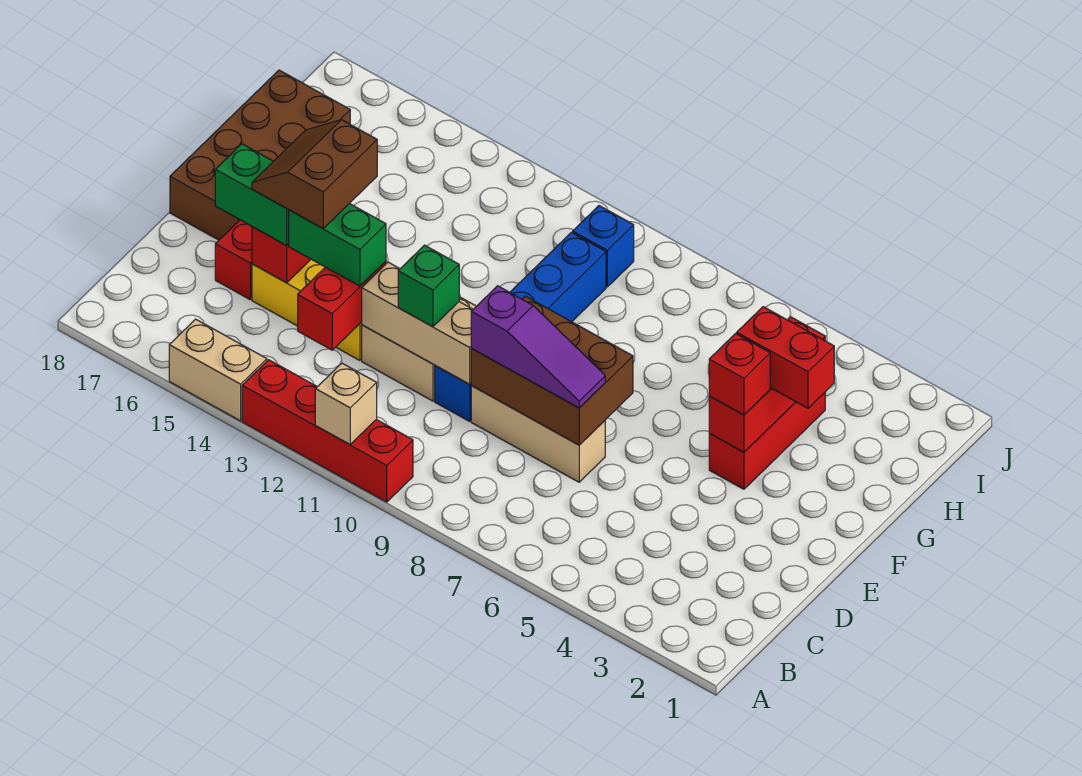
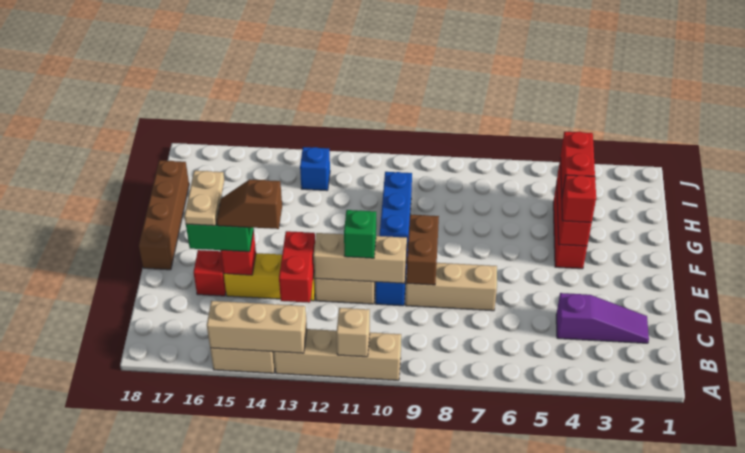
red brick A10:A13 level 1 -> tan brick A10:A13 level 1
none -> tan brick A13:A15 level 2
brown brick D7:E9 level 2 -> brown brick D9:E9 level 2
purple slope D7:D9 level 3 top 9 -> purple slope C2:C4 level 1 top 4
green brick D13:D14 level 3 -> none
brown slope D14:E15 level 4 top 14 -> brown slope D14:D15 level 4 top 14
none -> tan plate D16:E16 level 4
brown brick E17:H18 level 1 -> brown brick E18:H18 level 1
red brick G3:G4 level 3 -> red brick G4:H4 level 3
blue brick I10 level 1 -> blue brick I13 level 1

